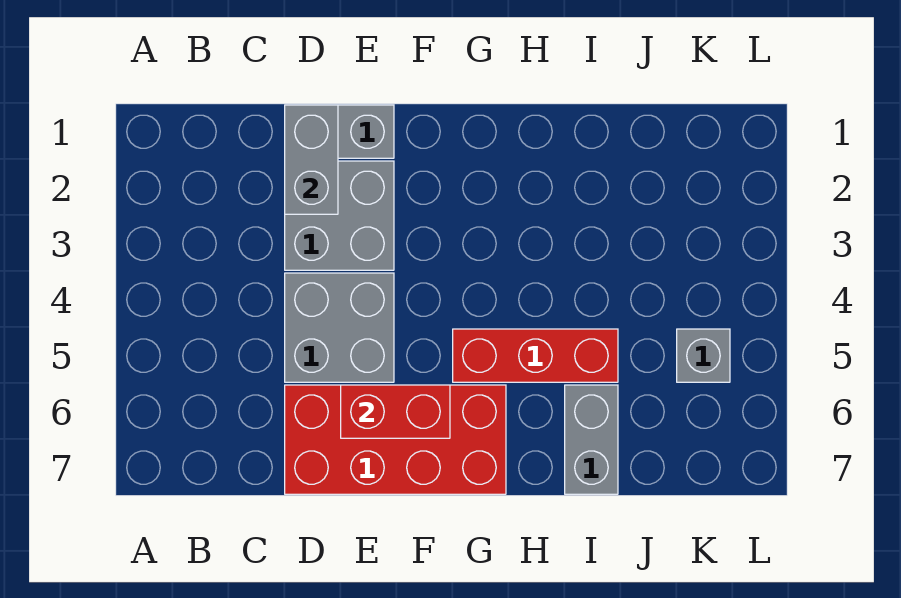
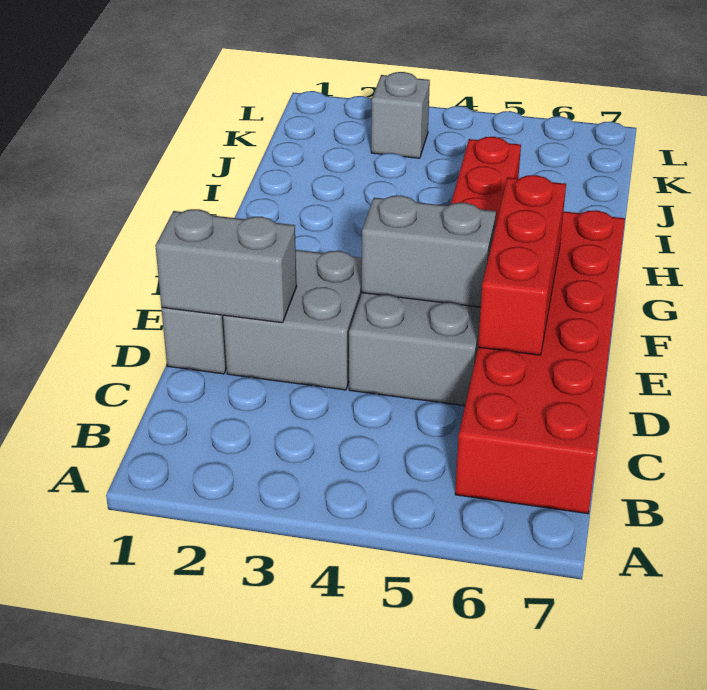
red brick D6:G7 level 1 -> red brick B6:G7 level 1
red brick E6:F6 level 2 -> red brick D6:F6 level 2
grey brick I6:I7 level 1 -> grey brick E4:E5 level 2
grey brick K5 level 1 -> grey brick K3 level 1

